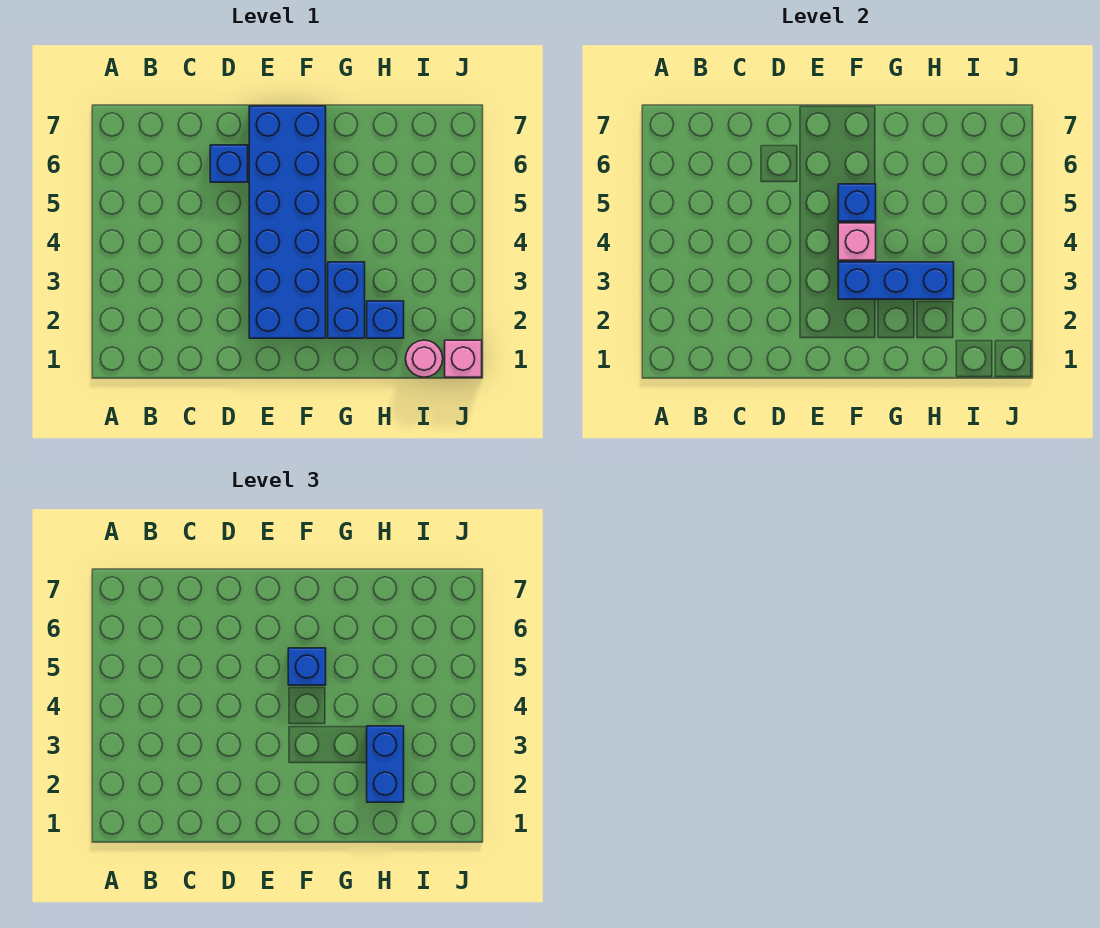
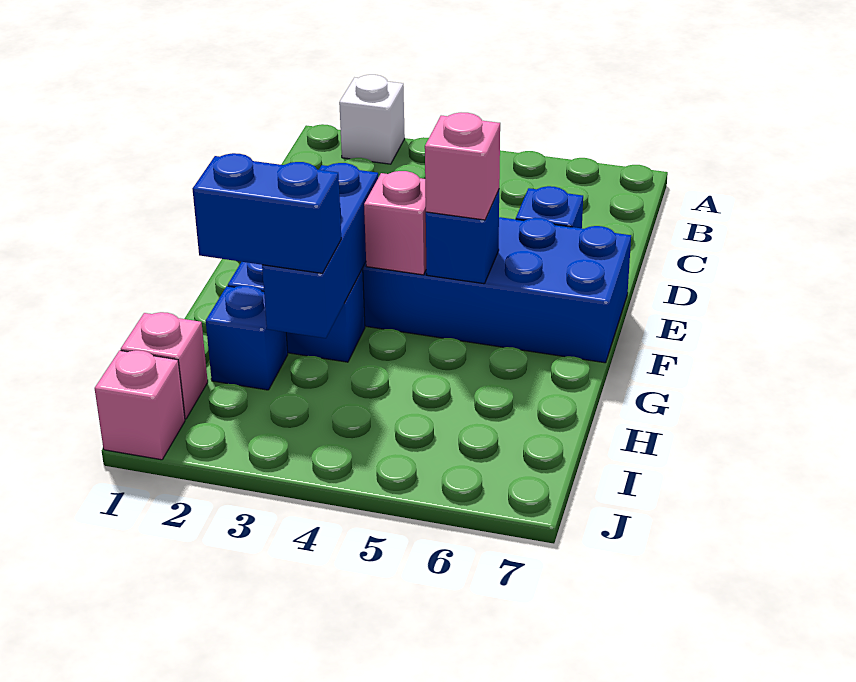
none -> white brick A2 level 1
blue brick F5 level 3 -> pink brick F5 level 3
pink round brick I1 level 1 -> pink brick I1 level 1

